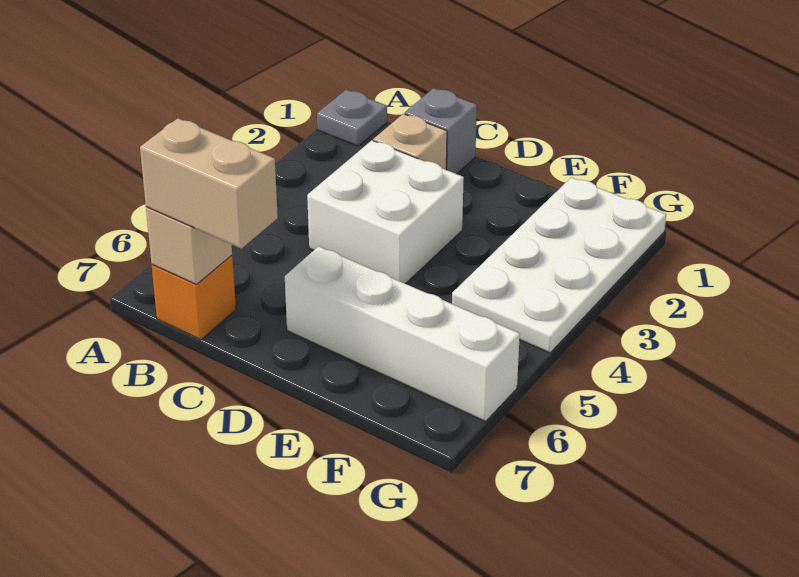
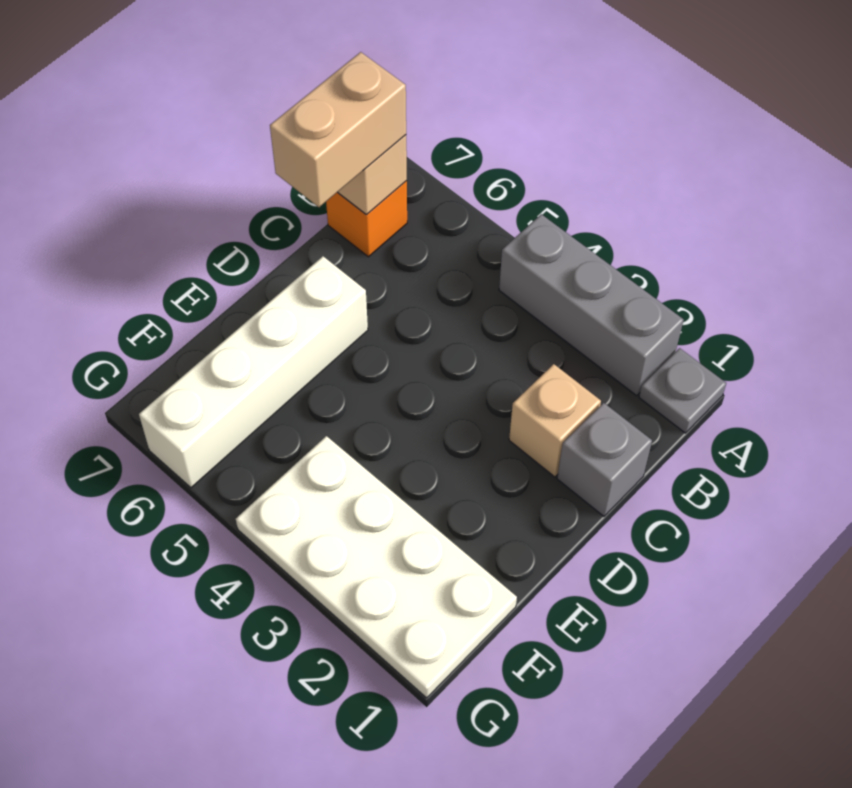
none -> grey brick A2:A4 level 1
white brick C3:D4 level 1 -> none

